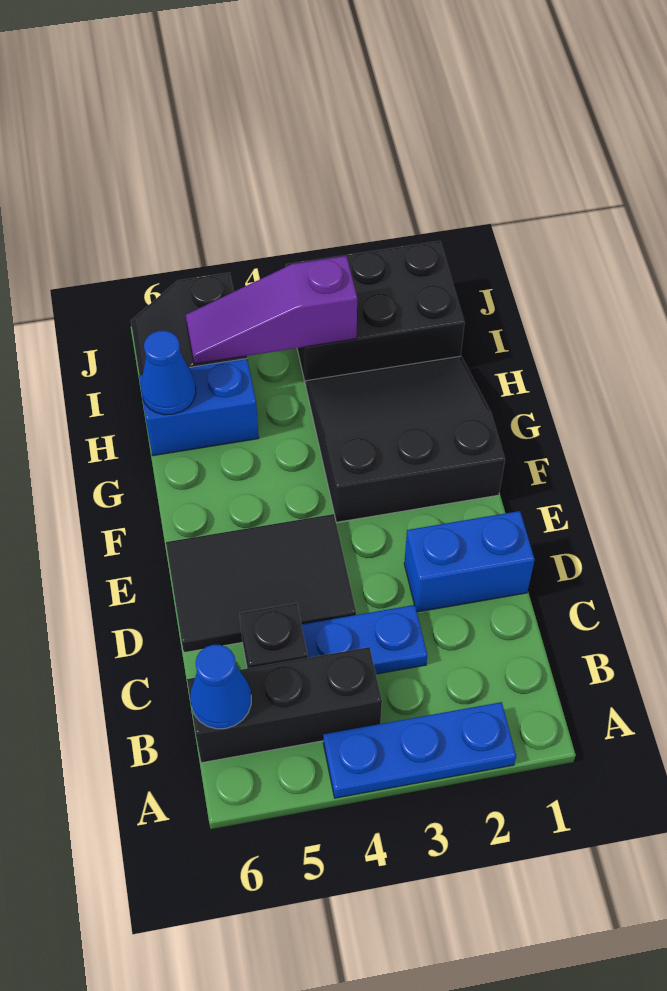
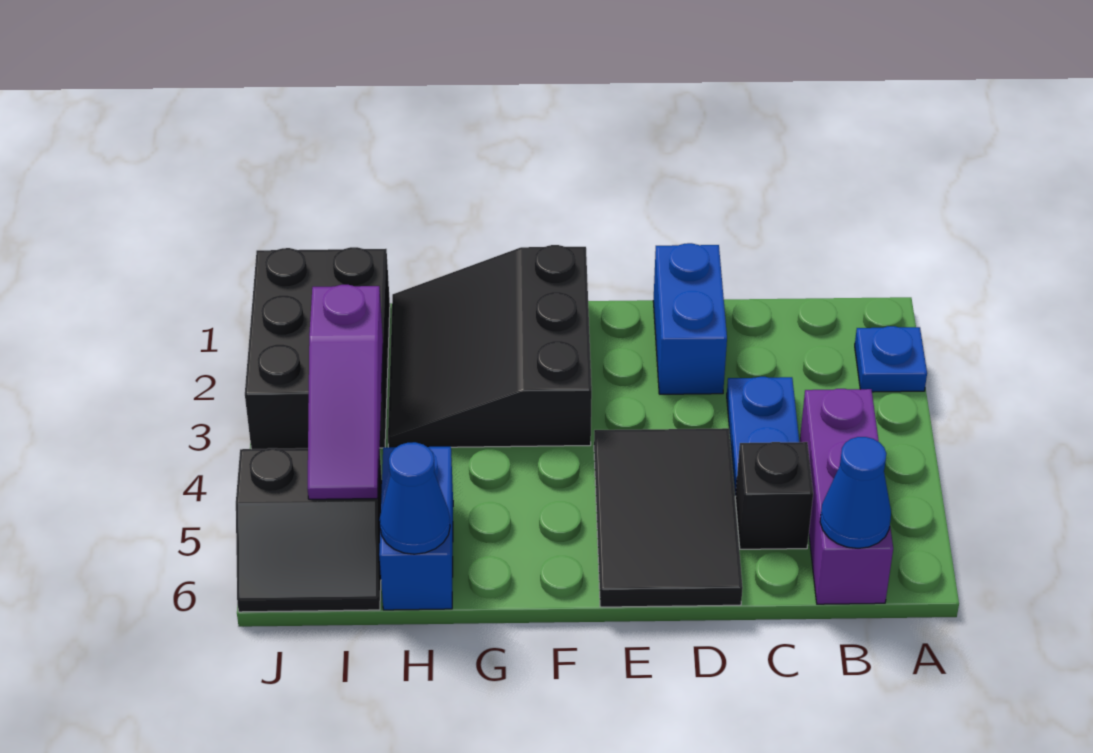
blue plate A2:A4 level 1 -> blue plate A2 level 1
black brick B4:B6 level 1 -> purple brick B4:B6 level 1

